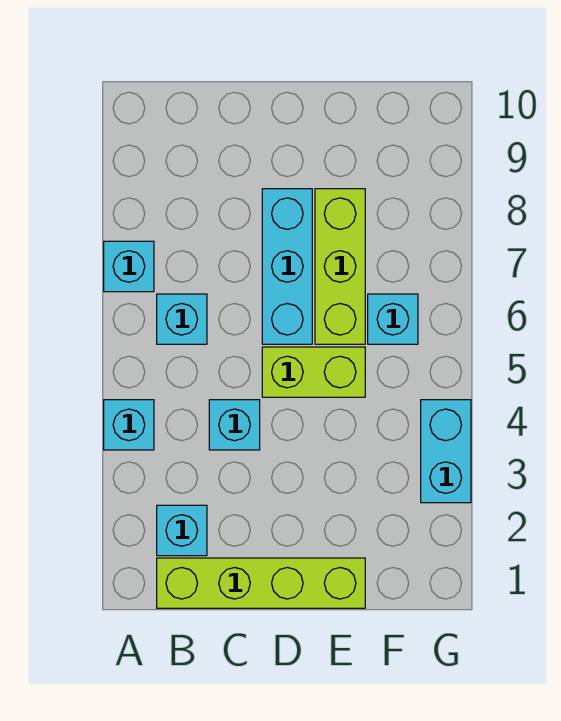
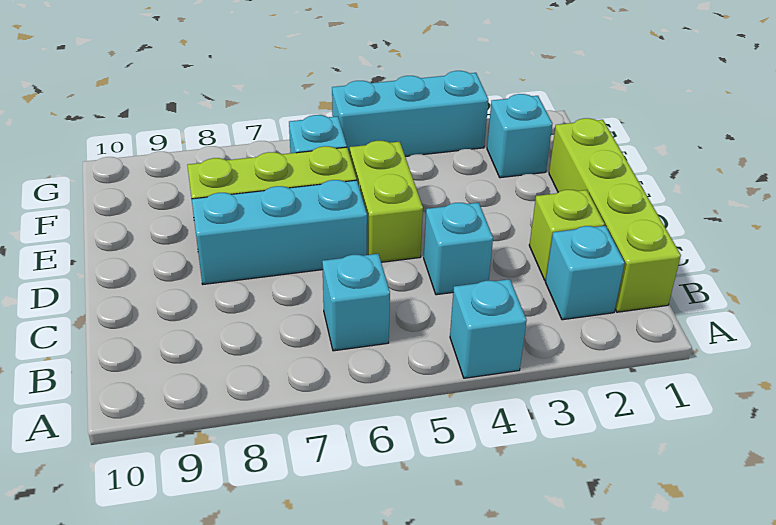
cyan brick A7 level 1 -> cyan brick F2 level 1
none -> lime brick C2 level 1
cyan brick G3:G4 level 1 -> cyan brick G3:G5 level 1

